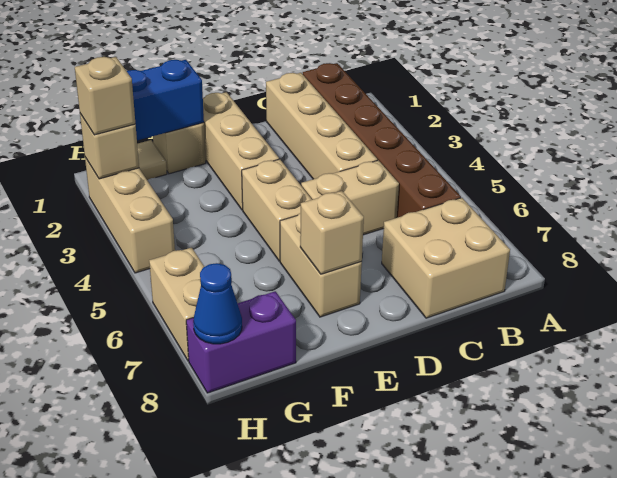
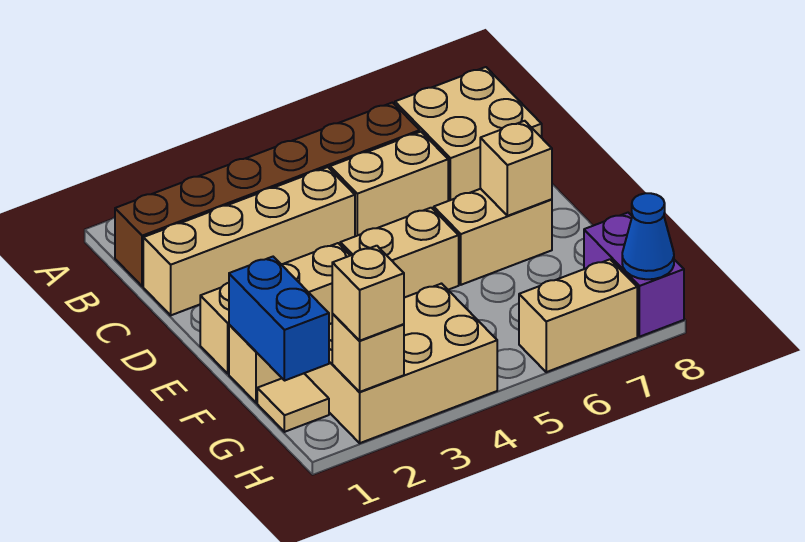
tan brick C5:D5 level 1 -> tan brick C5:C6 level 1
tan brick H2:H4 level 1 -> tan brick G2:H4 level 1

